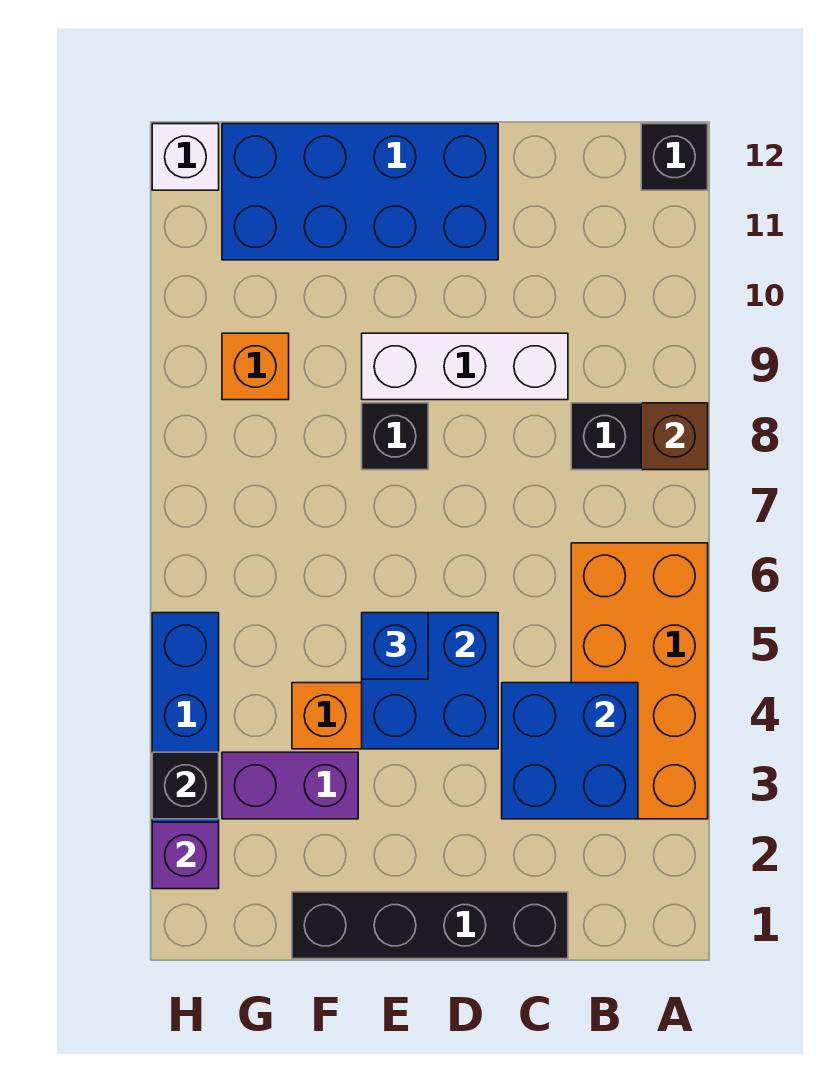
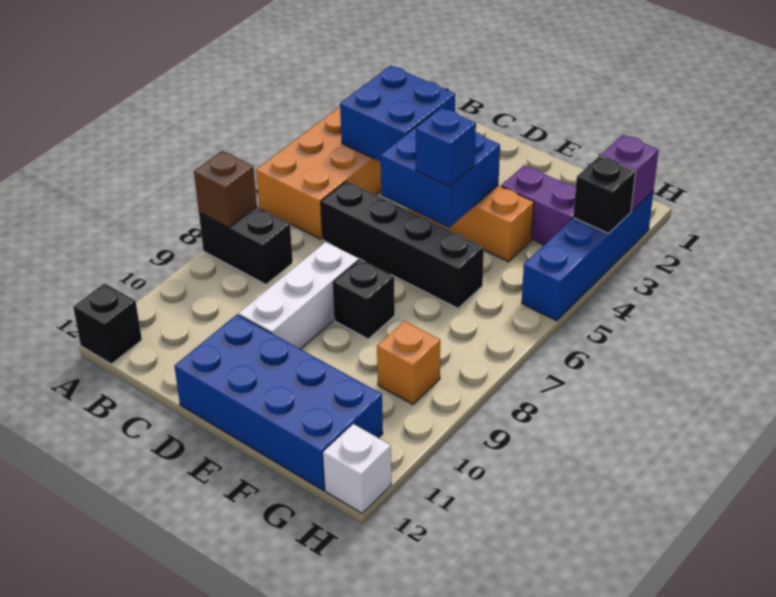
black brick C1:F1 level 1 -> black brick C6:F6 level 1
white brick C9:E9 level 1 -> white brick D8:D10 level 1

